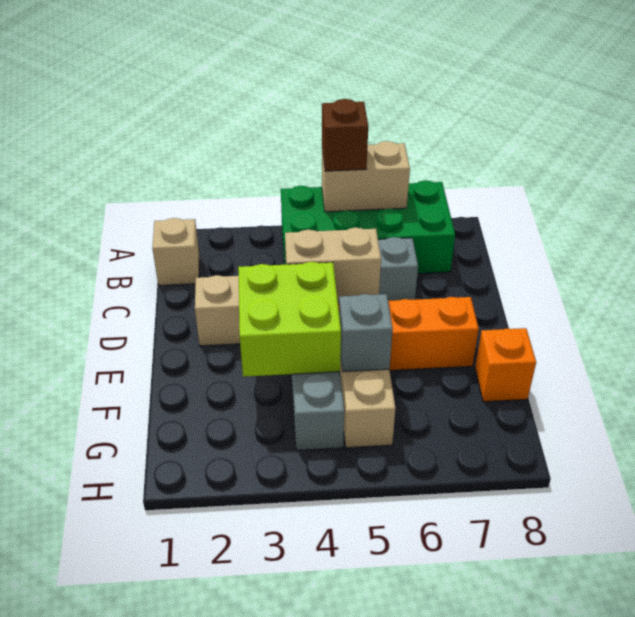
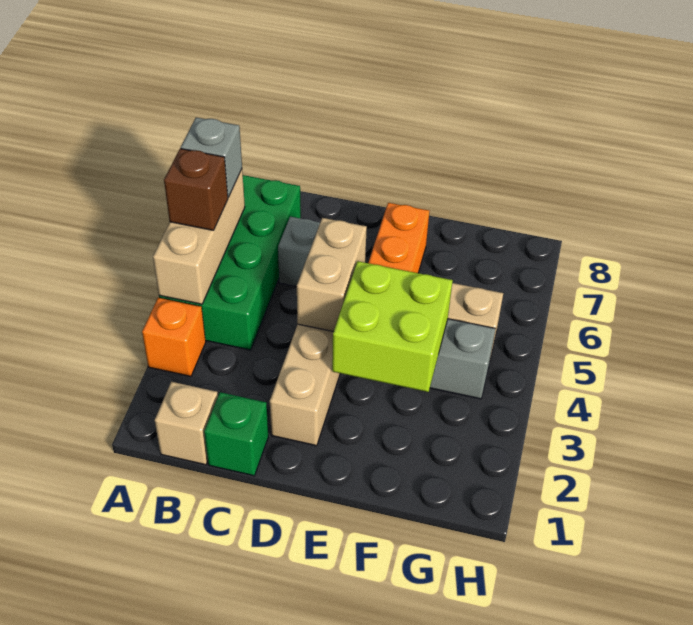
tan brick A5:A6 level 2 -> tan brick A4:A6 level 2
none -> green brick C1 level 1
grey brick F5 level 2 -> grey brick A6 level 3
orange brick F8 level 1 -> orange brick A3 level 1

